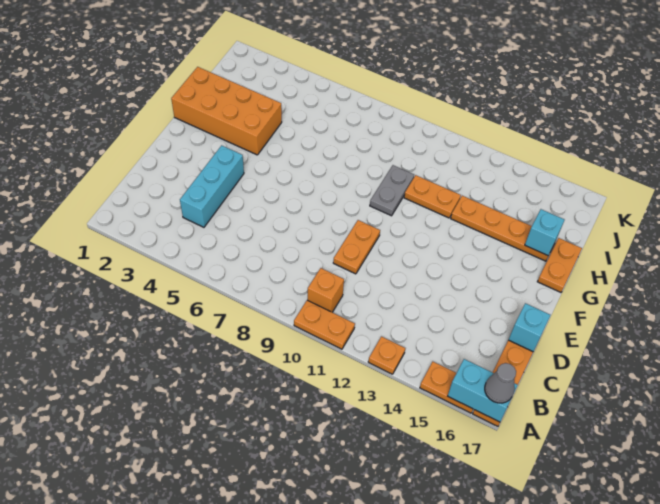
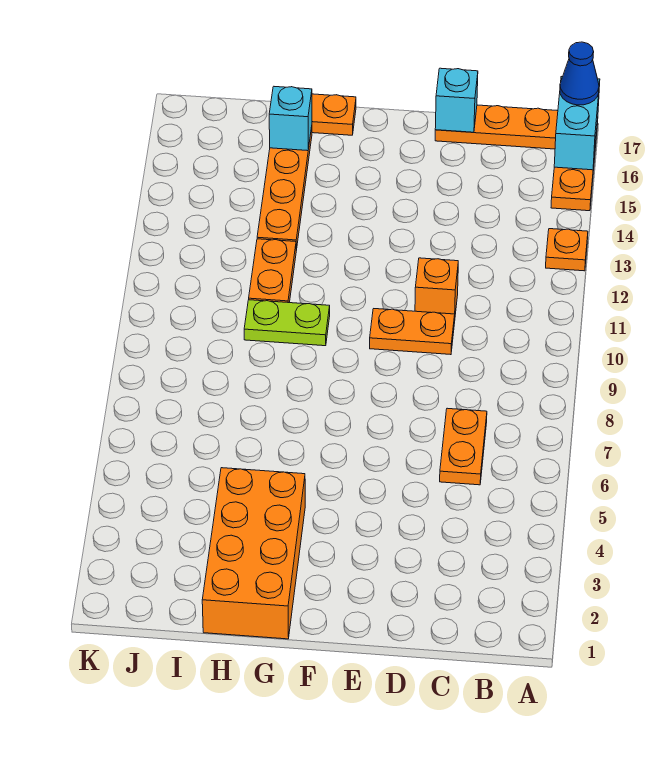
orange plate A10:A11 level 1 -> orange plate C6:C7 level 1
grey cone A17 level 3 -> blue cone A17 level 3
orange brick B10 level 1 -> orange brick D11 level 1
cyan brick C4:E4 level 1 -> none
grey plate G10:H10 level 1 -> lime plate G10:H10 level 1

